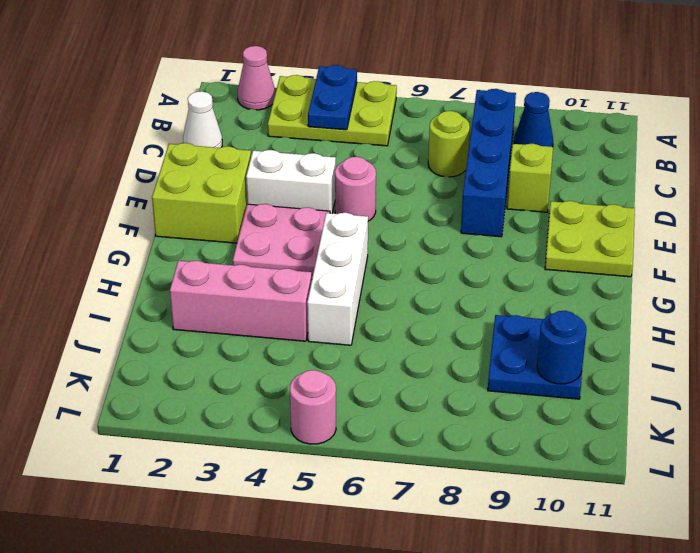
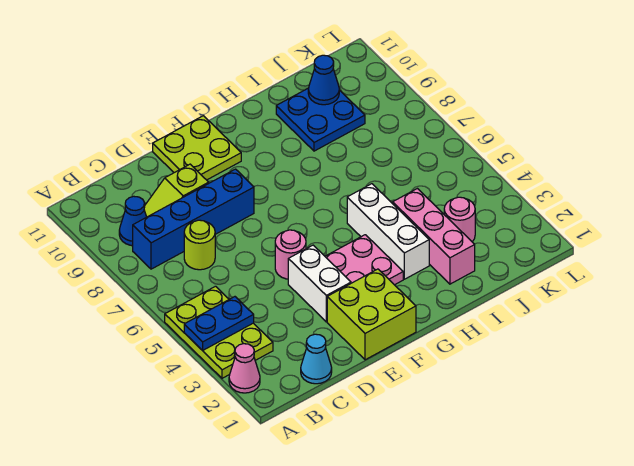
white cone C1 level 1 -> cyan cone C1 level 1
white brick G5:I5 level 1 -> white brick H3:H5 level 1
blue round brick J10 level 2 -> blue cone J10 level 2
pink round brick L5 level 1 -> pink round brick J3 level 1

